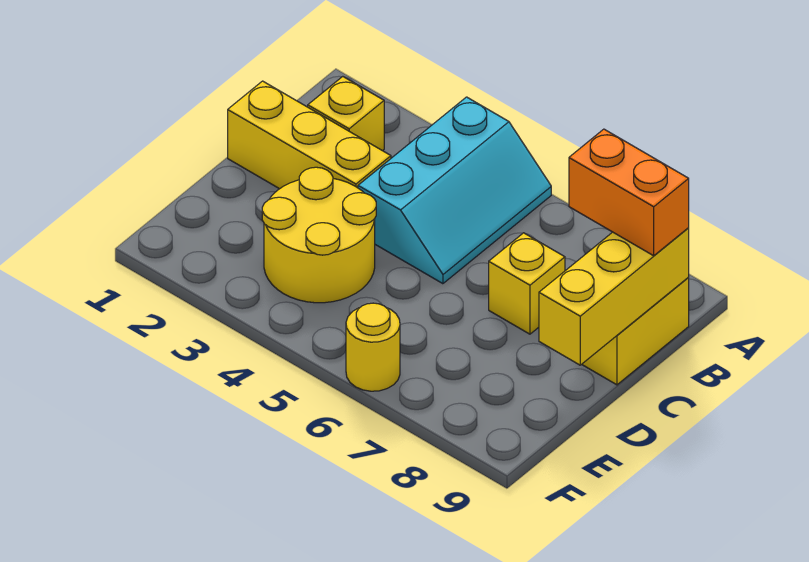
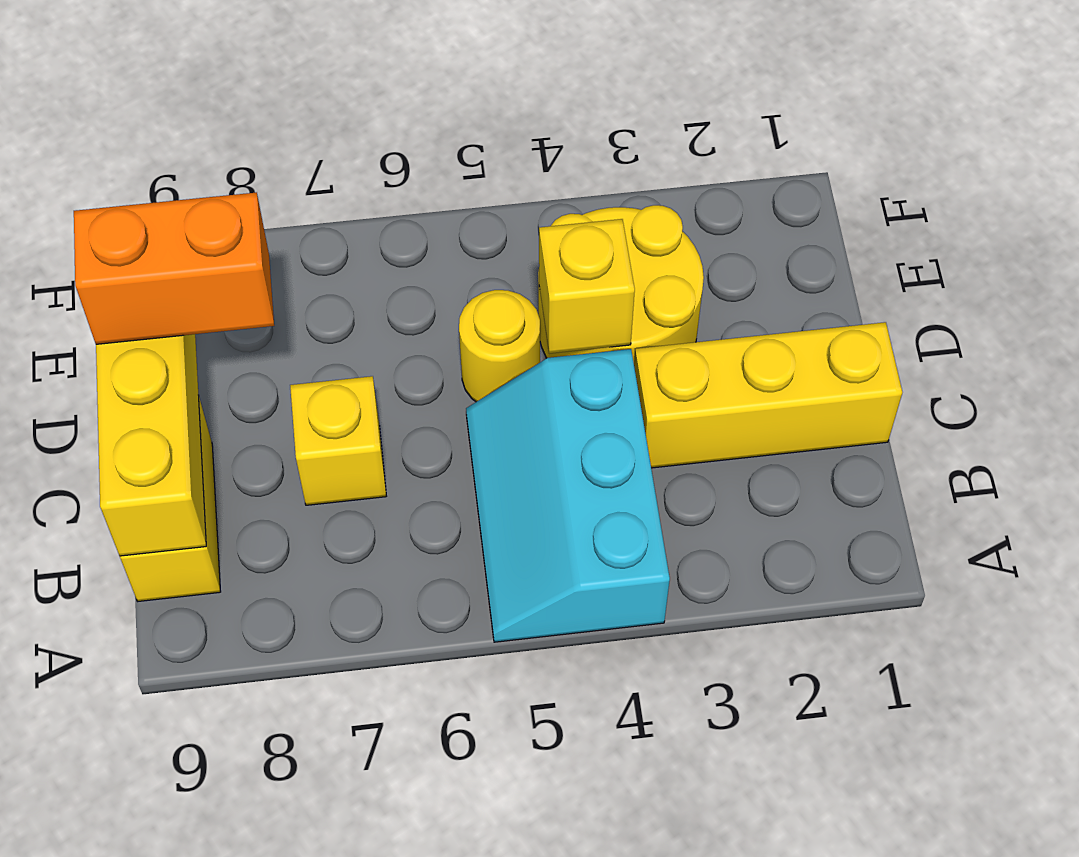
yellow brick B2 level 1 -> yellow brick D4 level 2
orange brick B8:B9 level 3 -> orange brick D8:D9 level 3
yellow round brick F6 level 1 -> yellow round brick D5 level 1

